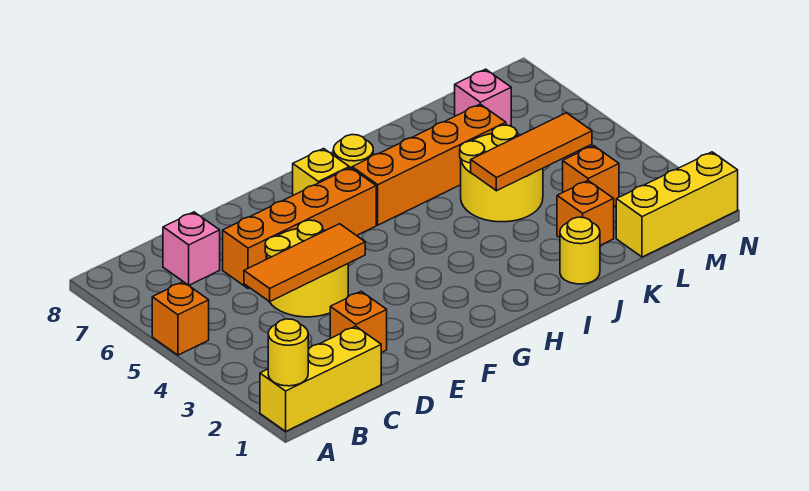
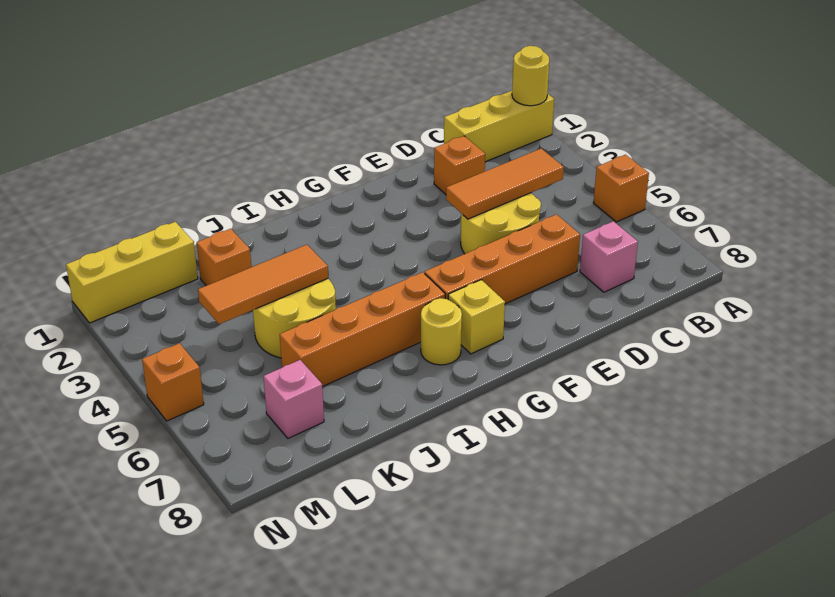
yellow round brick J1 level 1 -> none
orange brick L3 level 1 -> orange brick N5 level 1

